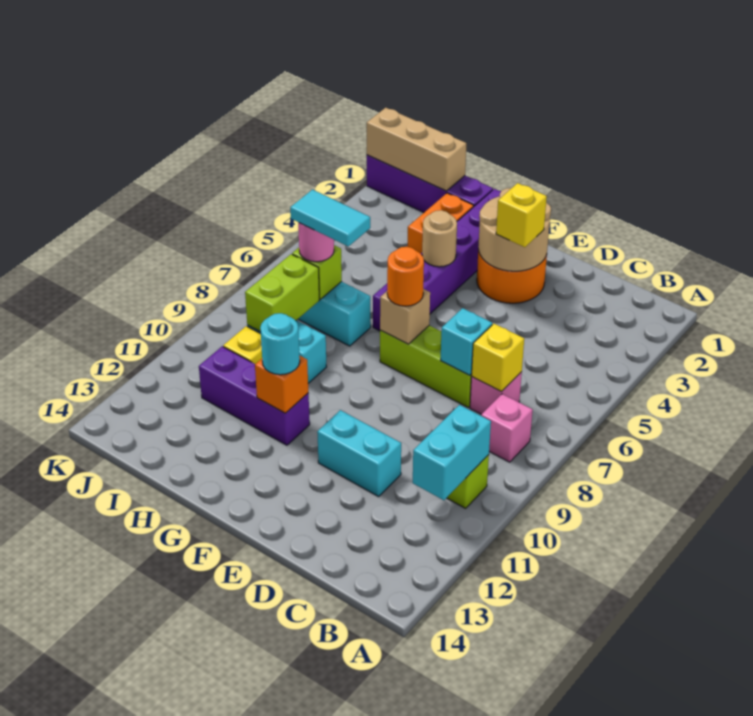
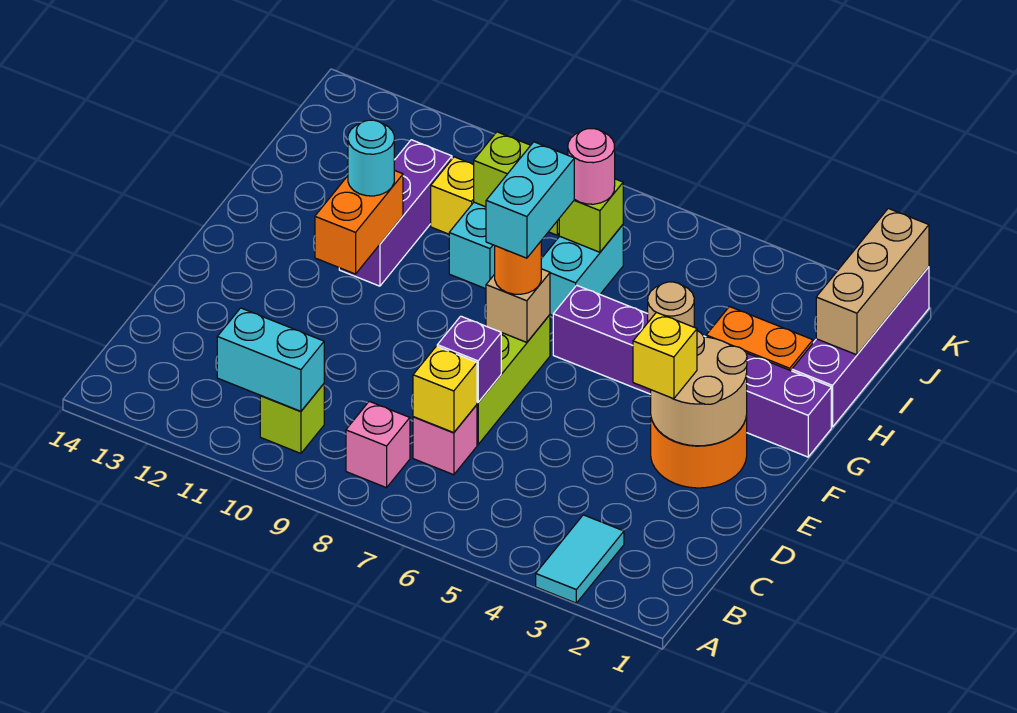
cyan brick D7 level 2 -> purple brick D7 level 2
cyan brick D11:E11 level 1 -> cyan brick F7:G7 level 4
orange brick G11 level 2 -> orange brick F11:G11 level 2
cyan tile H7:I7 level 4 -> cyan tile A3:B3 level 1

